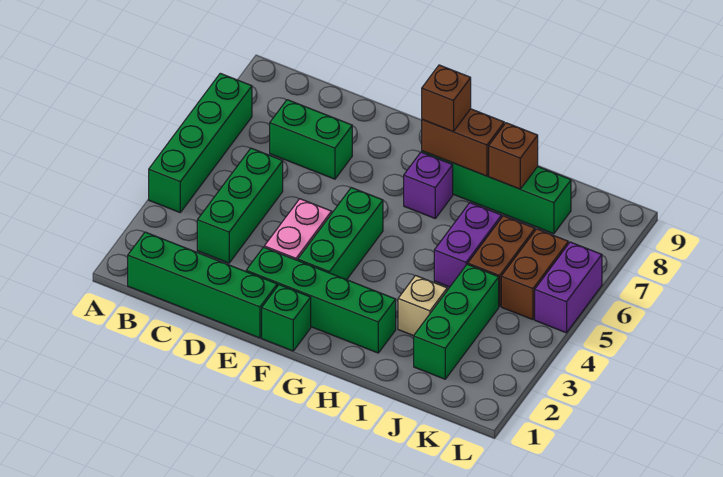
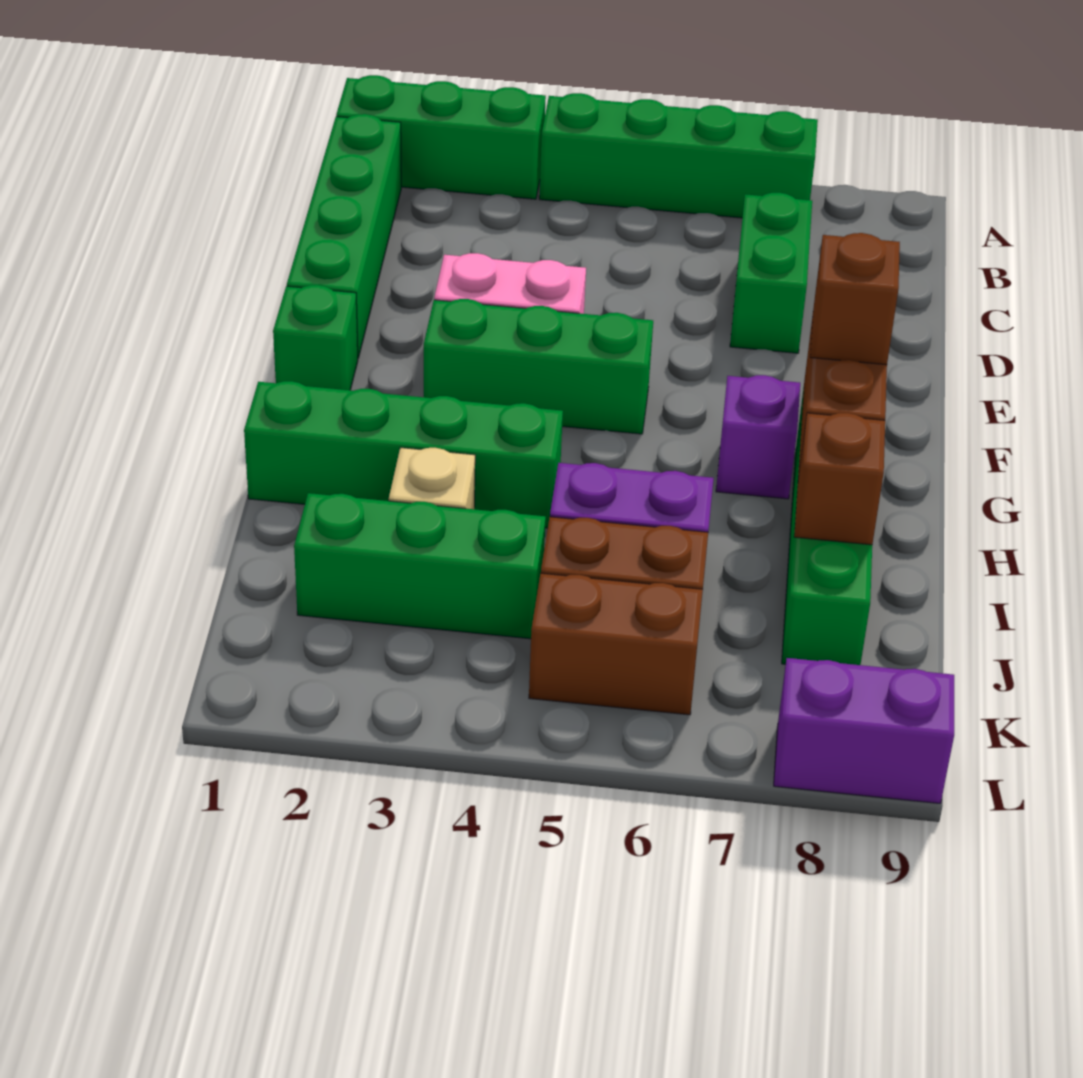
green brick C3:C5 level 1 -> green brick A1:A3 level 1
green brick E2:H2 level 1 -> green brick H1:H4 level 1
purple brick L5:L6 level 1 -> purple brick L8:L9 level 1

